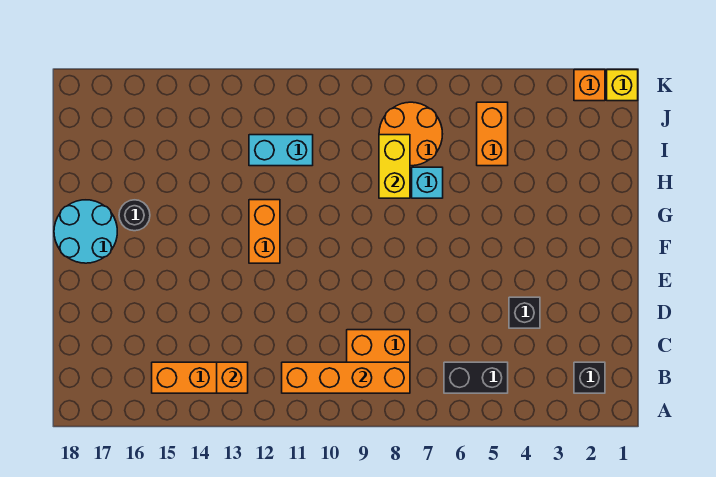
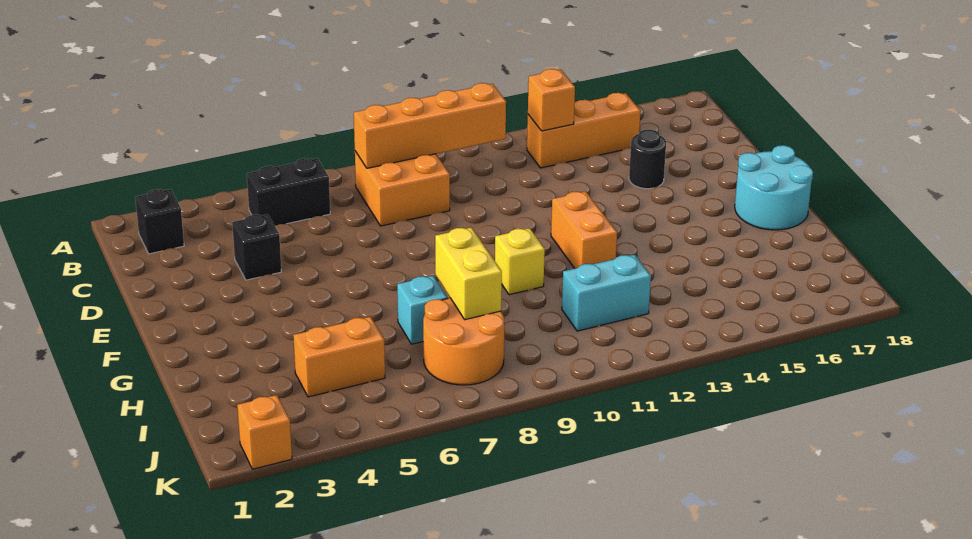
black round brick G16 level 1 -> black round brick D15 level 1
orange brick I5:J5 level 1 -> orange brick I4:I5 level 1
yellow brick K1 level 1 -> yellow brick G10 level 1

